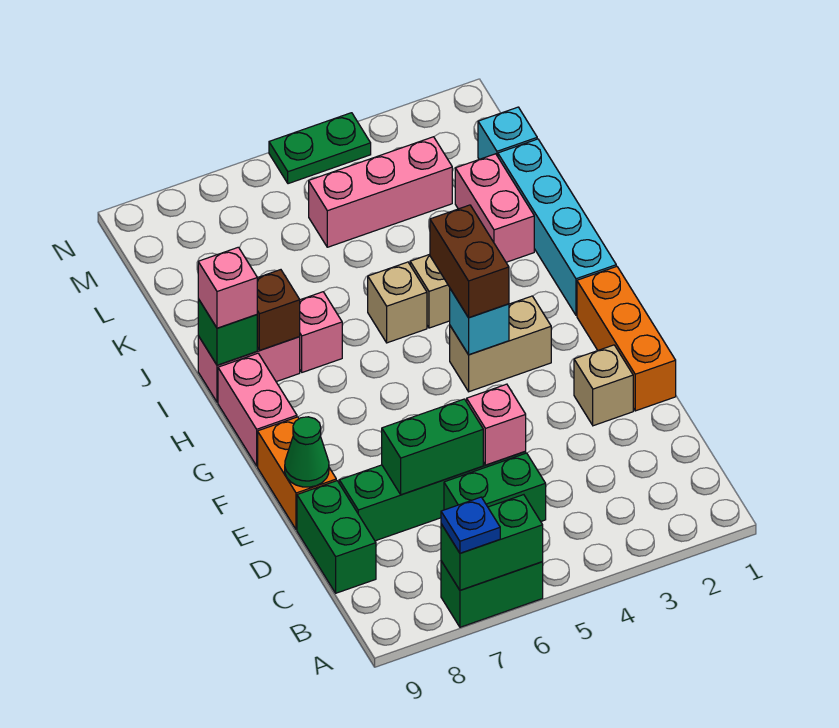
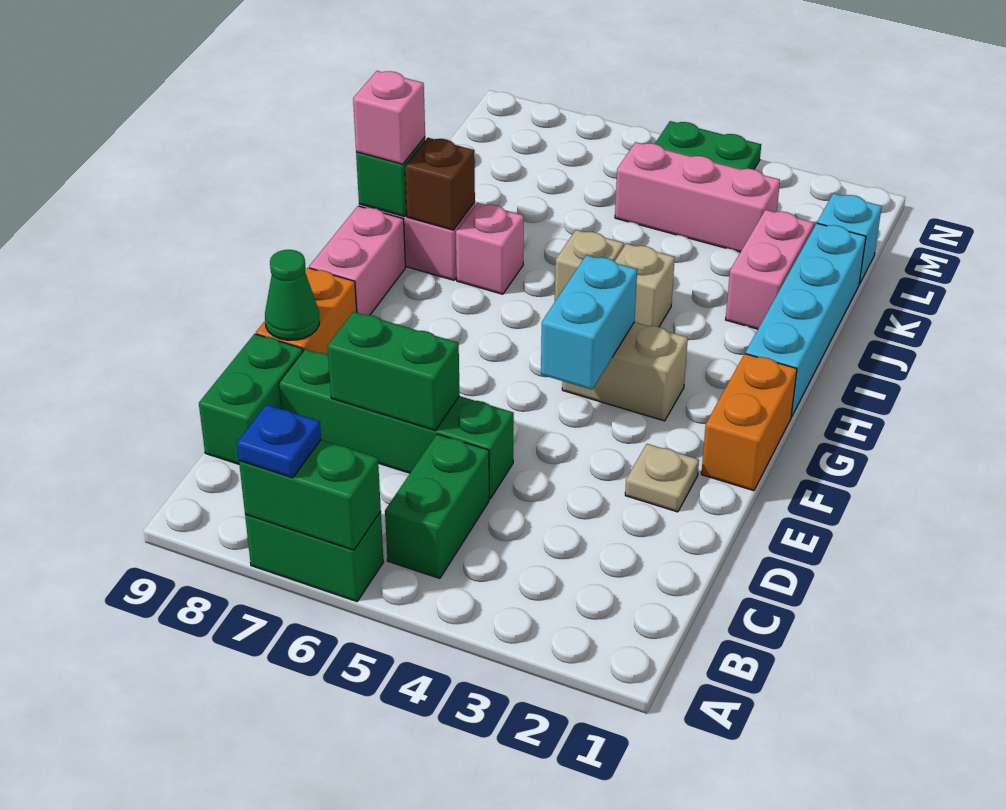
green brick C5:C6 level 1 -> green brick B5:C5 level 1
pink brick D5 level 2 -> none
orange brick E1:G1 level 1 -> orange brick F1:G1 level 1
tan brick E2 level 1 -> tan plate E2 level 1
cyan brick G4 level 2 -> cyan brick F4:G4 level 2
brown brick G4:H4 level 3 -> none

